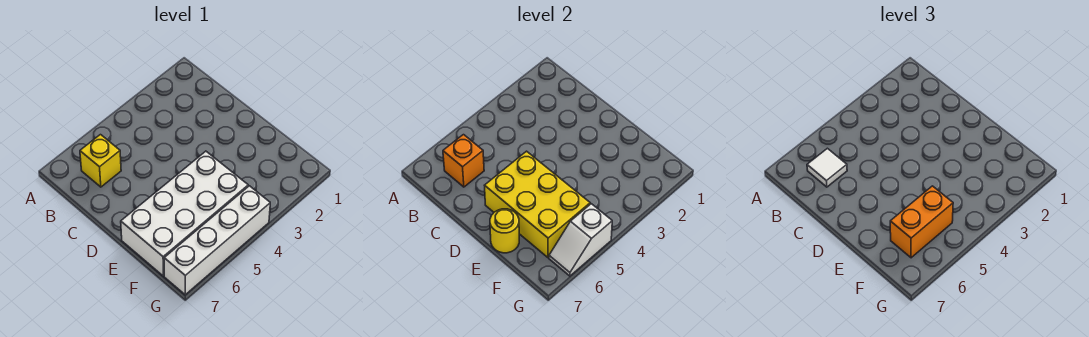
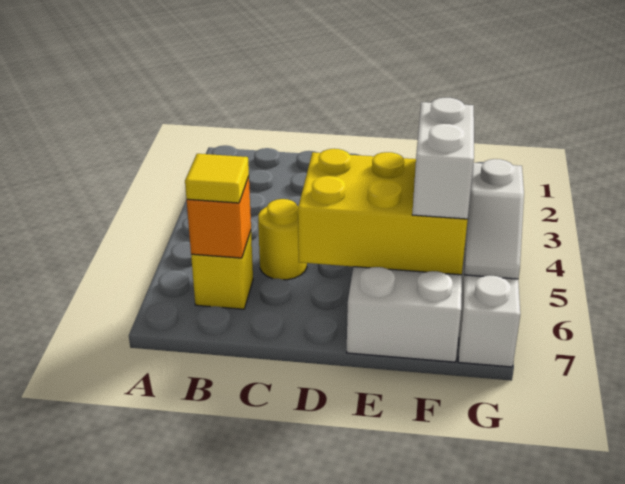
white tile B6 level 3 -> yellow tile B6 level 3
yellow round brick E7 level 2 -> yellow round brick C5 level 1
orange brick F5:F6 level 3 -> white brick F5:F6 level 3

